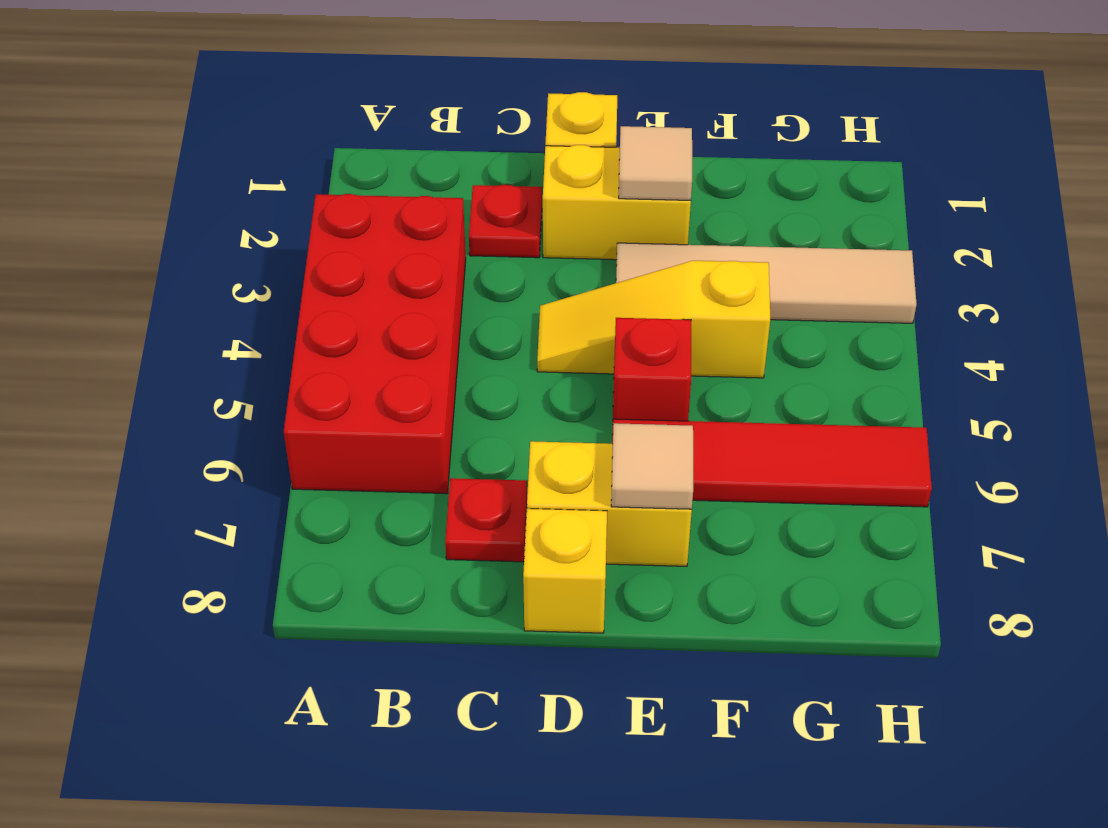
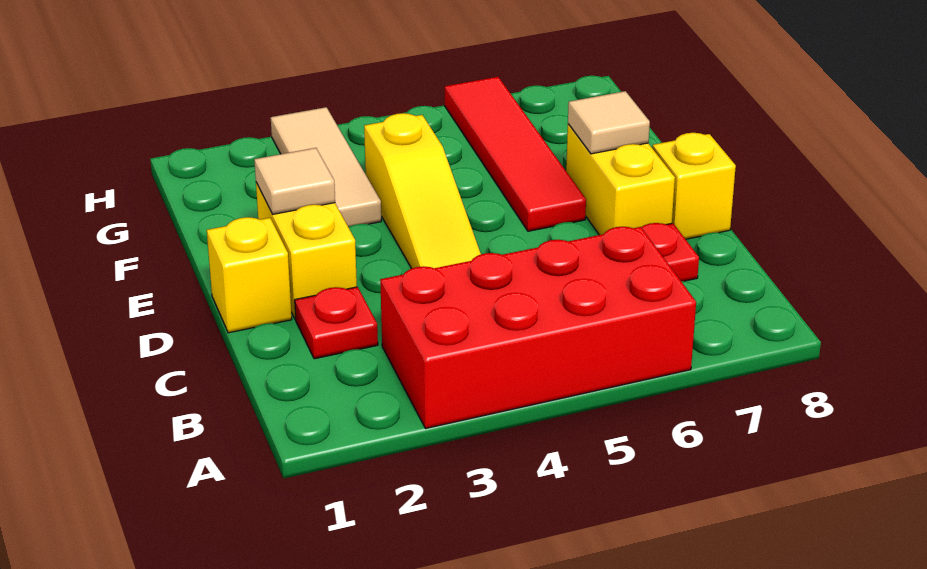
tan tile E3:H3 level 1 -> tan tile F3:H3 level 1
red brick E5 level 1 -> none

